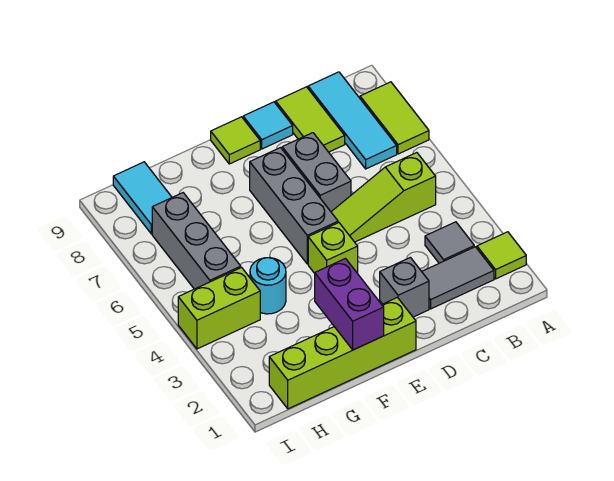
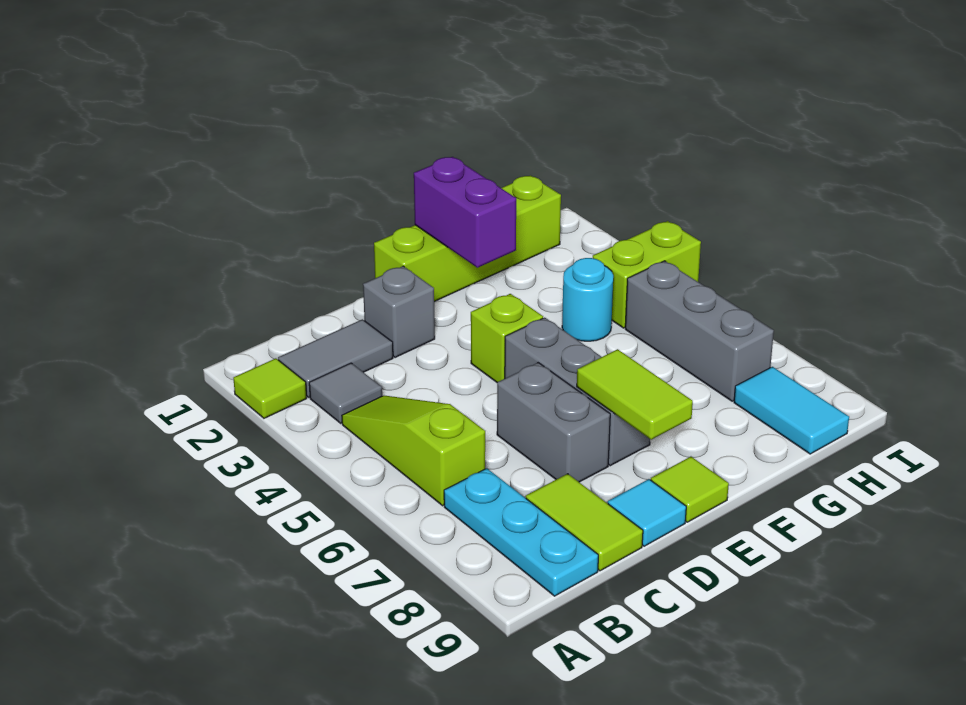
lime tile A7:A8 level 1 -> lime tile E7:E8 level 2
lime slope B5:D5 level 1 top B -> lime slope B4:B6 level 1 top 6
cyan tile B7:B9 level 1 -> cyan plate B7:B9 level 1

